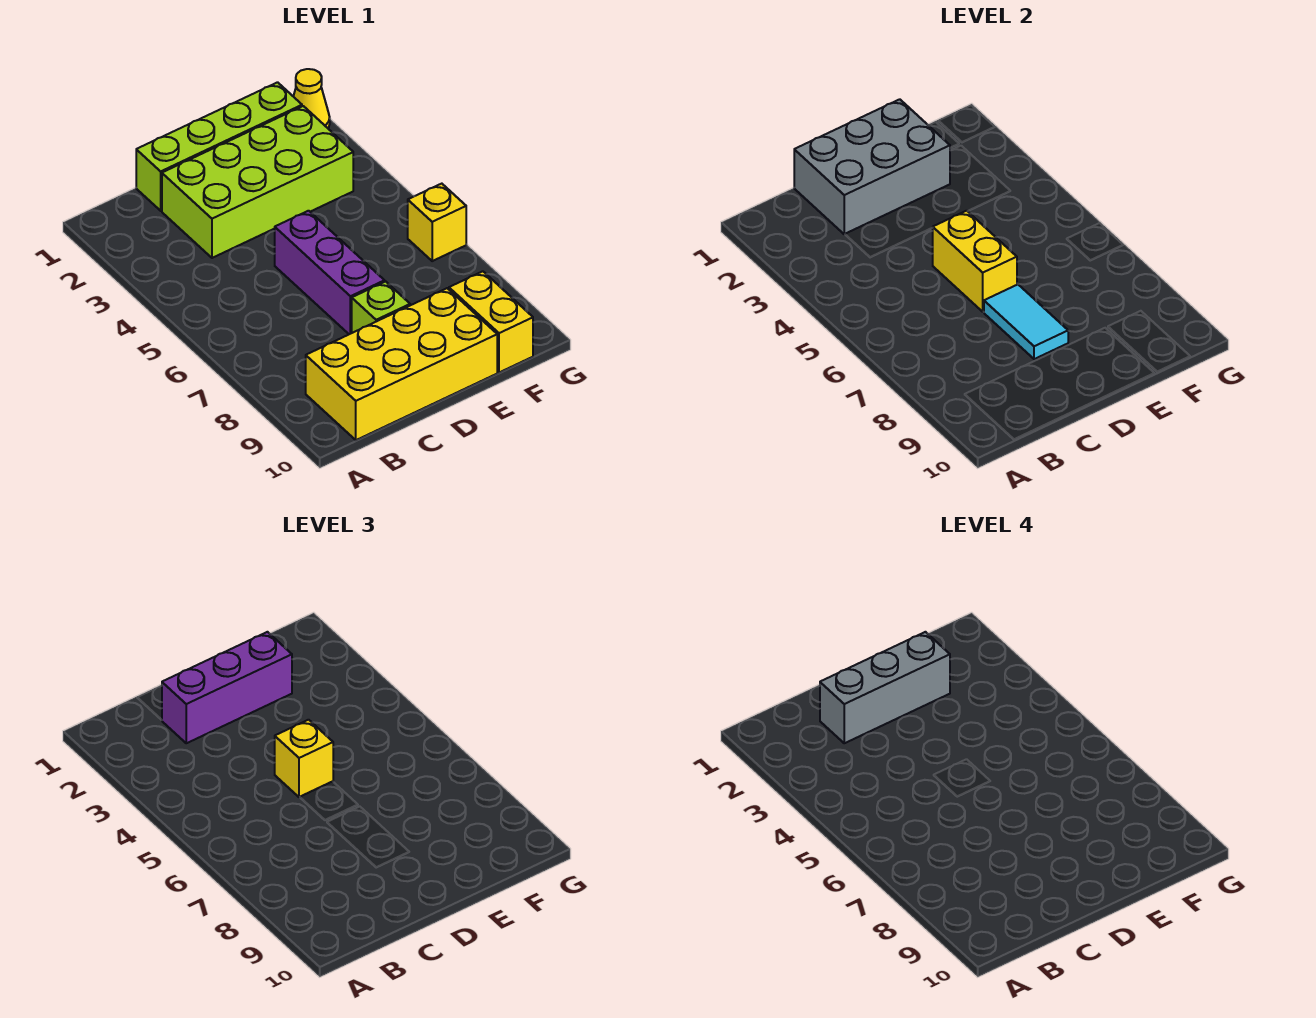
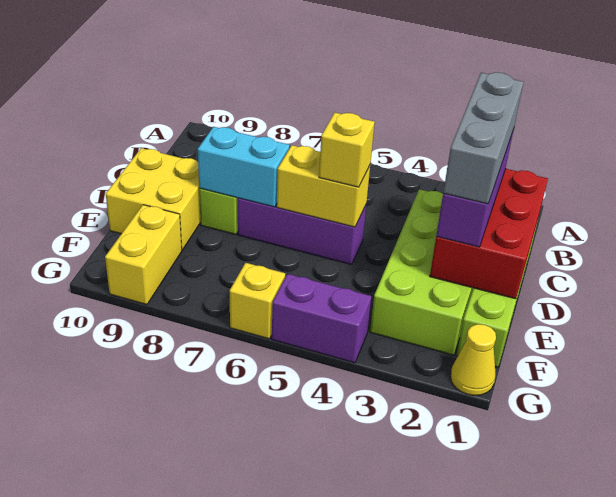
yellow brick B9:E10 level 1 -> yellow brick D9:E10 level 1
grey brick C1:E2 level 2 -> red brick C1:E2 level 2
cyan tile D7:D8 level 2 -> cyan brick D7:D8 level 2
yellow brick F9:F10 level 1 -> yellow brick F9:G9 level 1
none -> purple brick G4:G5 level 1

